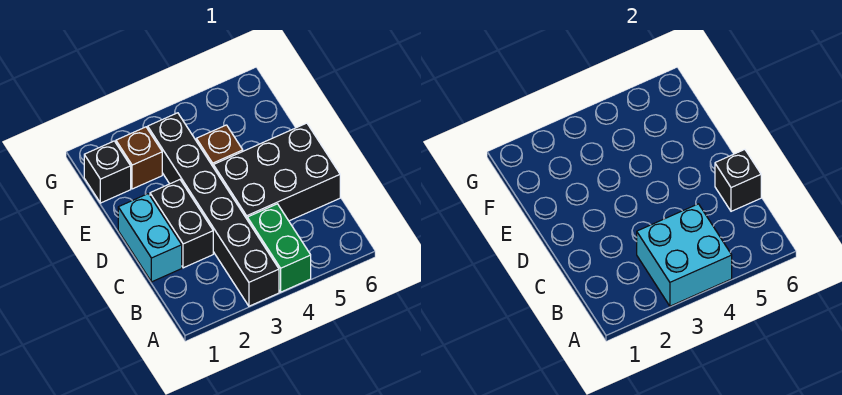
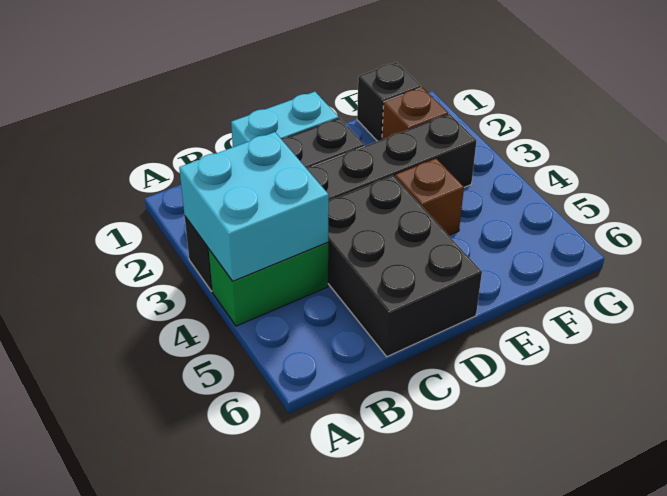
black brick C6 level 2 -> none

